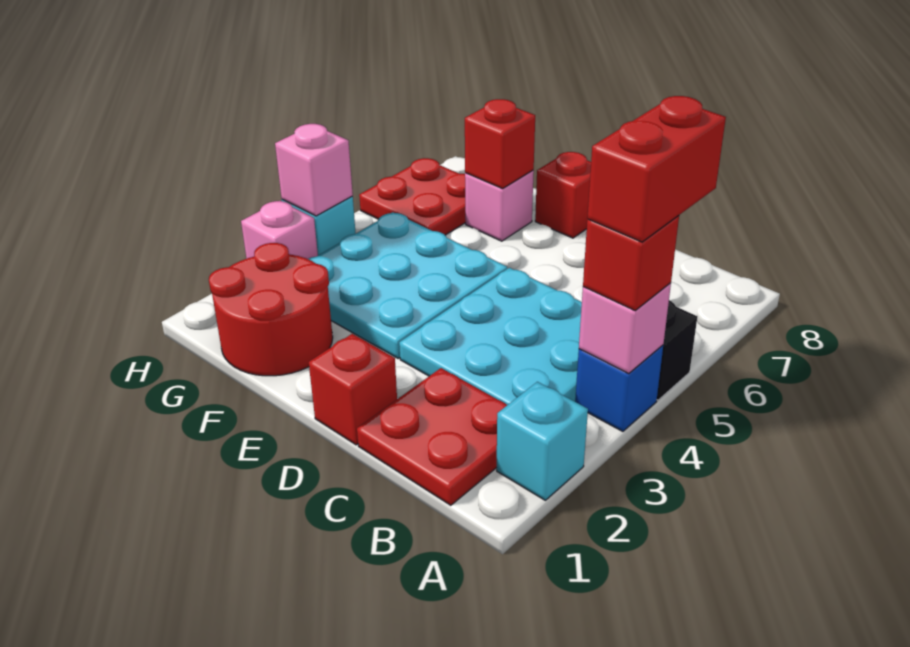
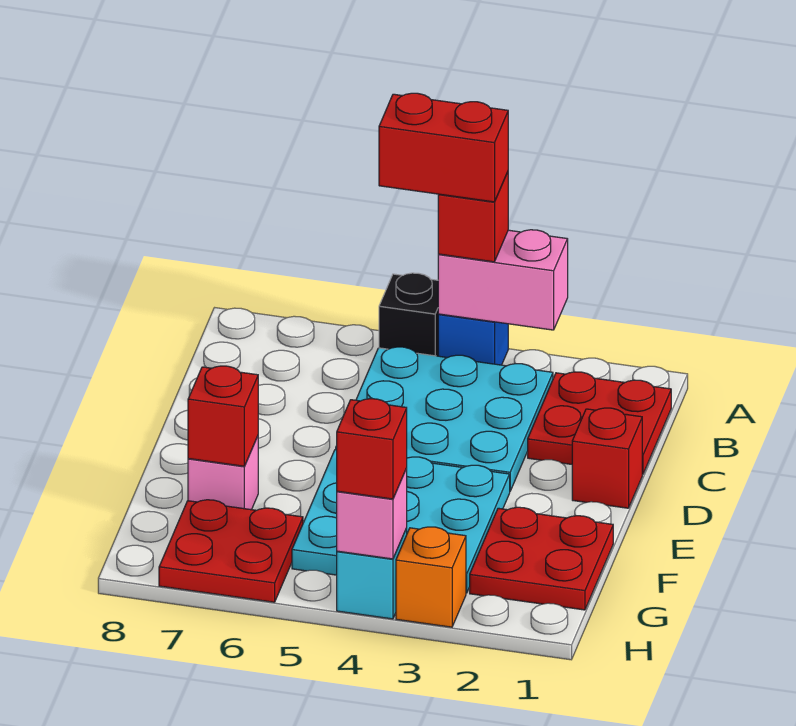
cyan brick A2 level 1 -> none
pink brick A4 level 2 -> pink brick A3:A4 level 2
red brick E8 level 1 -> red brick H4 level 3
red round brick F1:G2 level 1 -> red plate F1:G2 level 1
pink brick H3 level 1 -> orange brick H3 level 1

